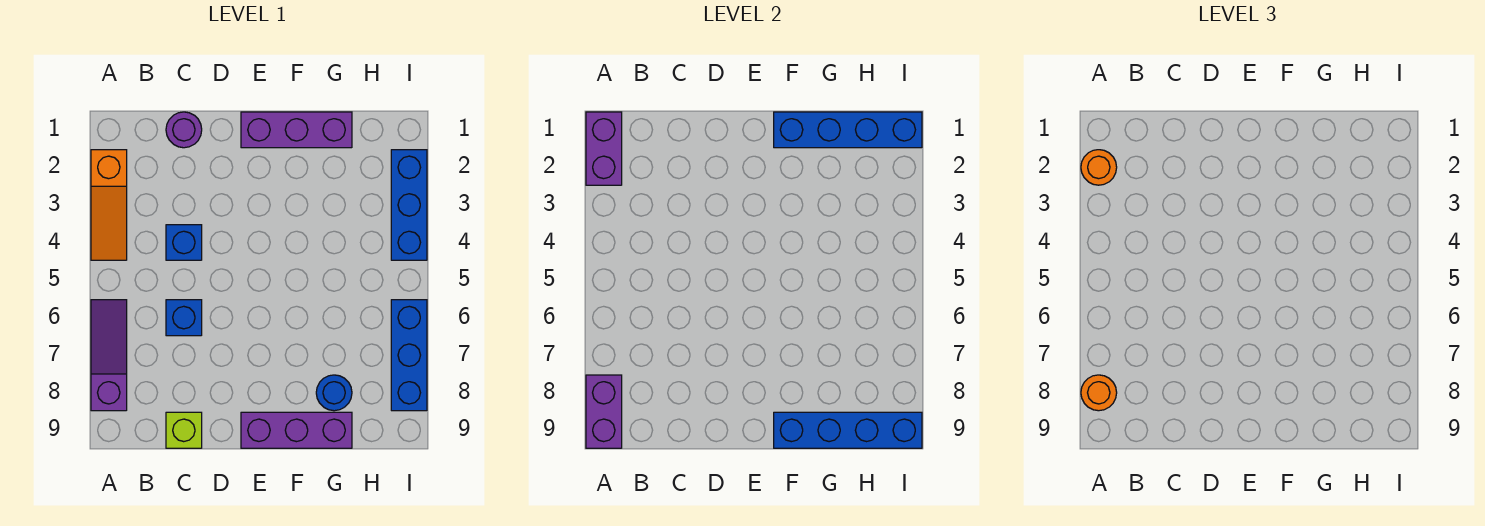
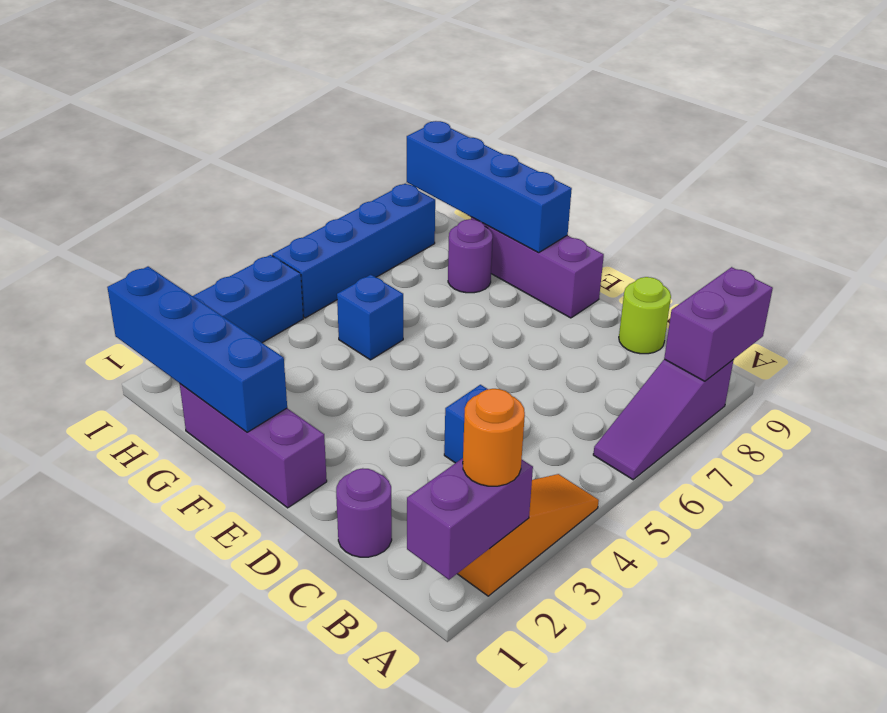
orange round brick A8 level 3 -> none
blue brick C6 level 1 -> blue brick G5 level 1
lime brick C9 level 1 -> lime round brick C9 level 1
blue round brick G8 level 1 -> purple round brick G8 level 1
blue brick I6:I8 level 1 -> blue brick I5:I8 level 1

